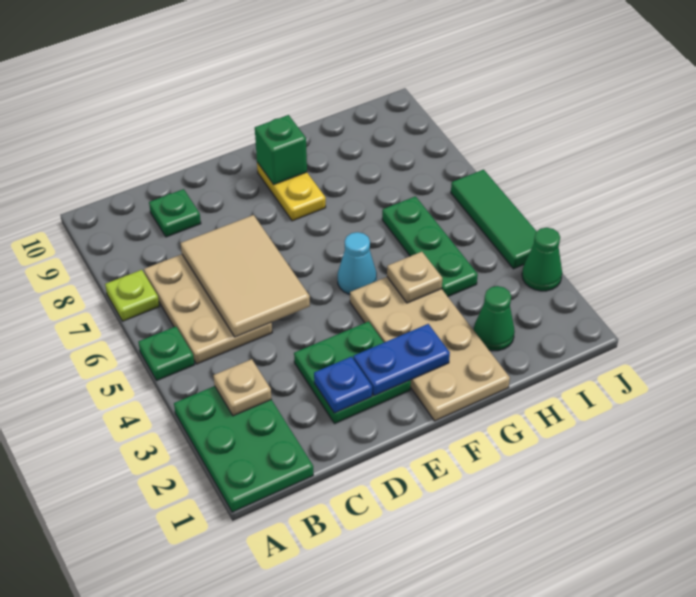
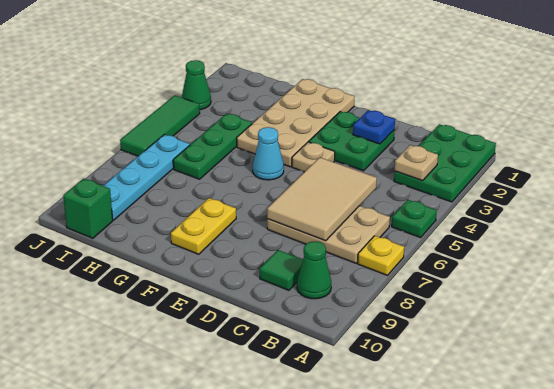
lime plate A7 level 1 -> yellow plate A7 level 1
tan plate B5:C7 level 1 -> tan plate B6:D7 level 1
green plate C9 level 1 -> green tile C9 level 1
blue plate E2:F2 level 2 -> none
green brick F9 level 2 -> green brick I10 level 1
tan plate G4 level 2 -> tan plate E4 level 1
green cone H2 level 1 -> green cone B9 level 1
none -> cyan plate I6:I9 level 1

